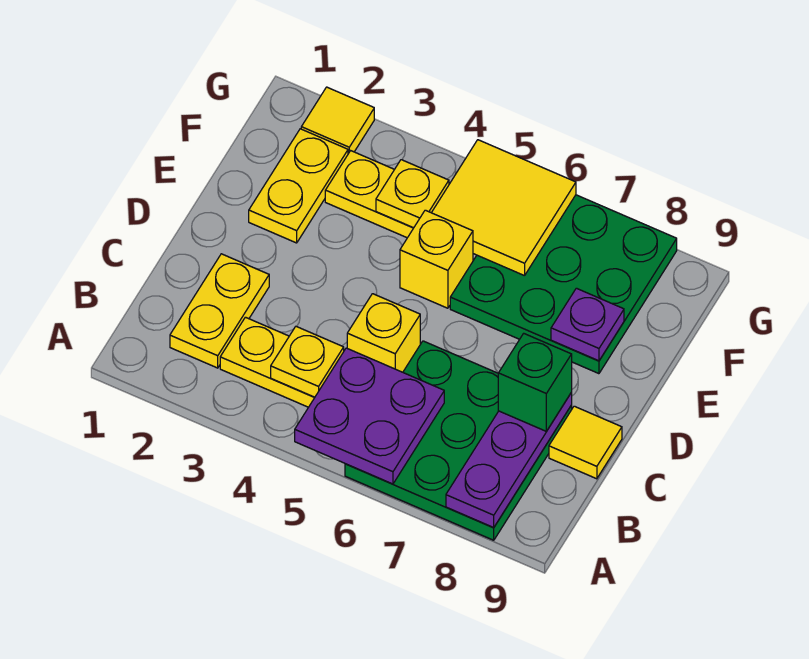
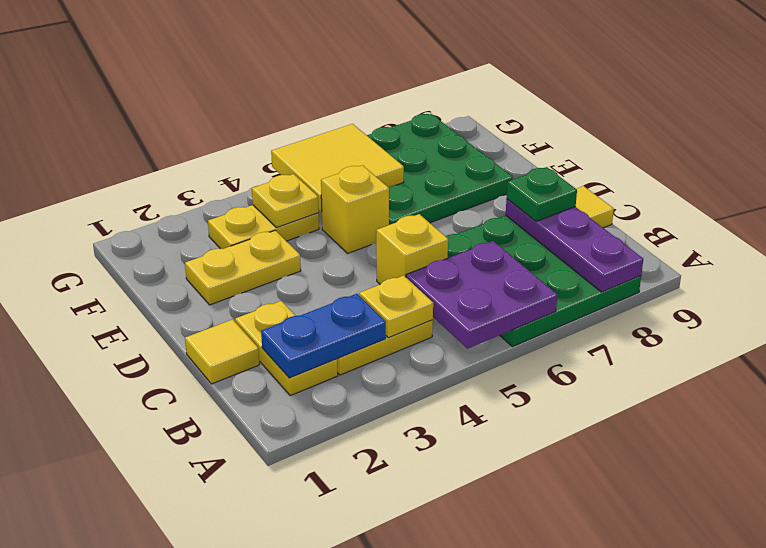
none -> blue plate B2:B3 level 2
green brick C8 level 3 -> green plate C8 level 3
yellow plate E2:F2 level 1 -> yellow plate E2:E3 level 1
purple plate E8 level 2 -> none
yellow tile G2 level 1 -> yellow tile C1 level 1

